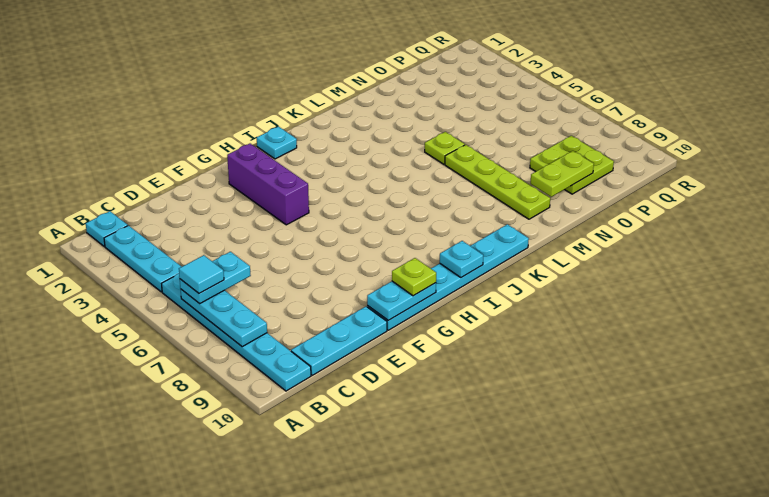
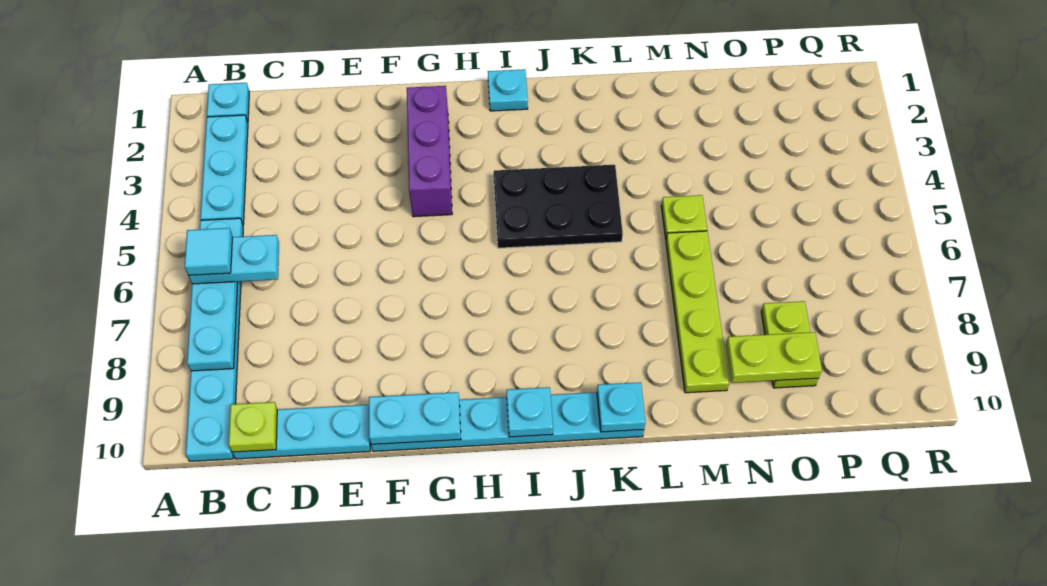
lime plate G10 level 3 -> lime plate C10 level 2
none -> black plate I4:K5 level 1
none -> cyan plate K10 level 2
lime plate O8:P9 level 1 -> lime plate O8:O9 level 1

